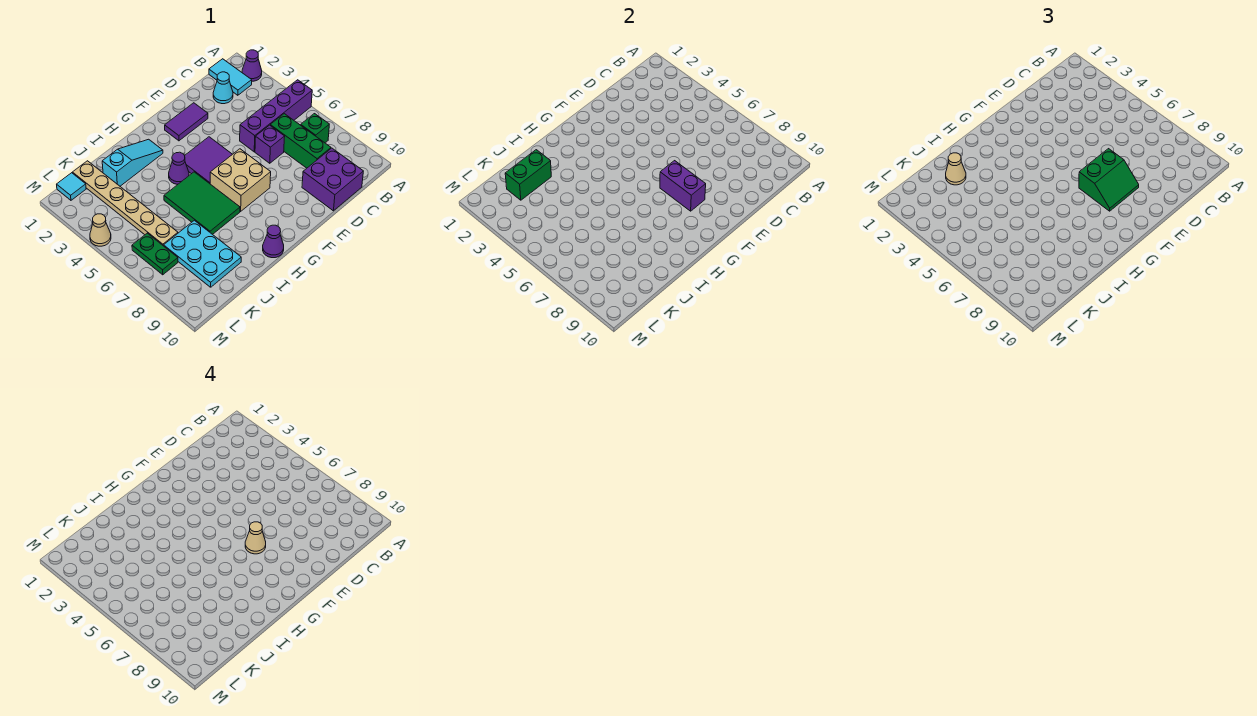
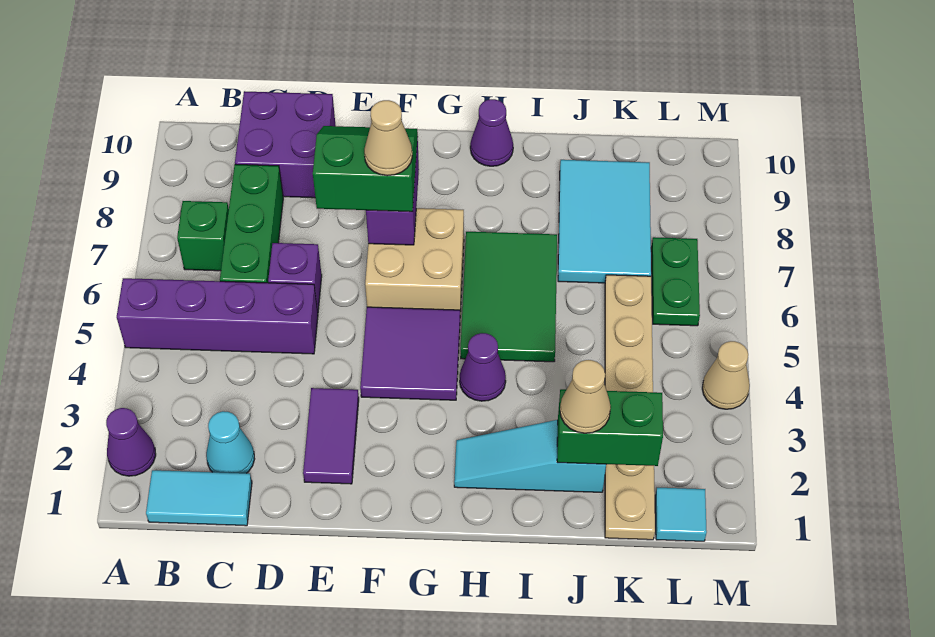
cyan tile B1:B2 level 1 -> cyan tile B1:C1 level 1
purple tile E2:F2 level 1 -> purple tile E2:E3 level 1
cyan plate J7:K9 level 1 -> cyan tile J7:K9 level 1

